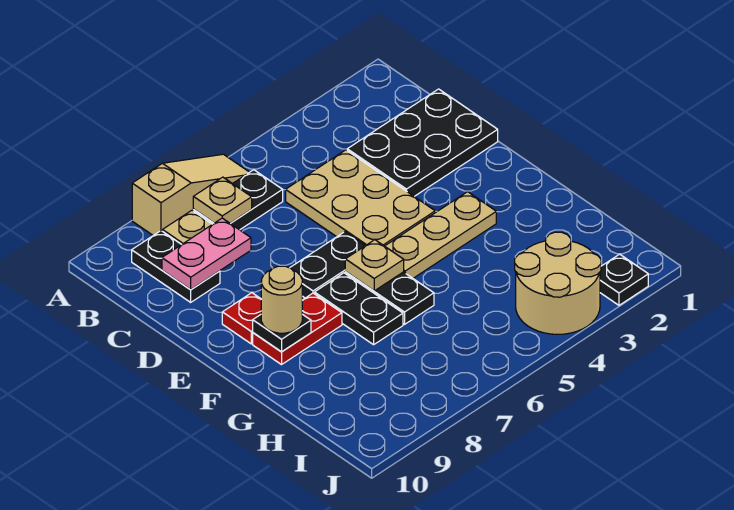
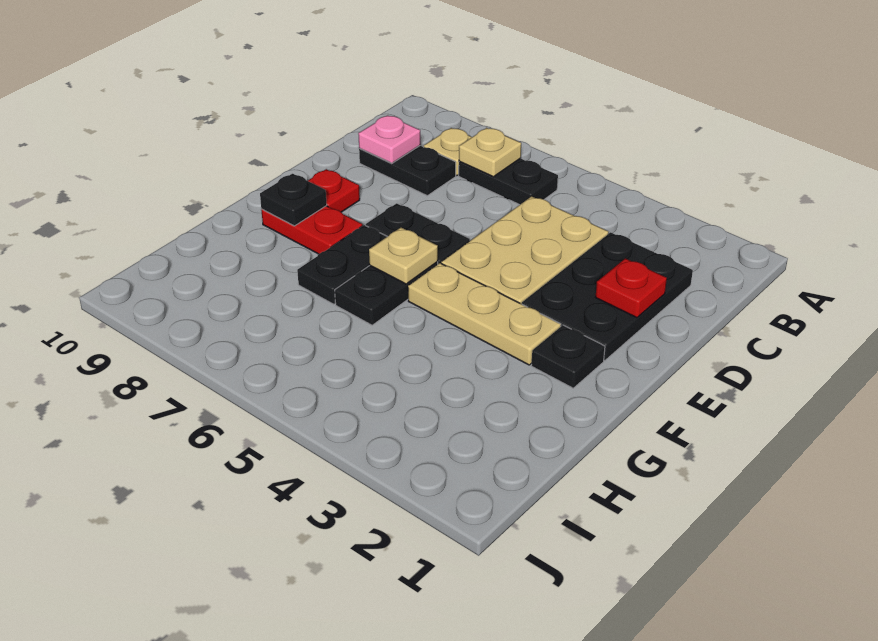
tan slope A6:A8 level 1 top 8 -> none
black plate B9:C9 level 1 -> black plate C8:C9 level 1
black plate C1:D3 level 1 -> black plate C2:E3 level 1
pink plate C8:C9 level 2 -> pink plate C9 level 2
none -> red plate D2 level 2
tan round brick F9 level 3 -> none
tan round brick I3:J4 level 1 -> none
black plate J2 level 1 -> black plate F2 level 1

